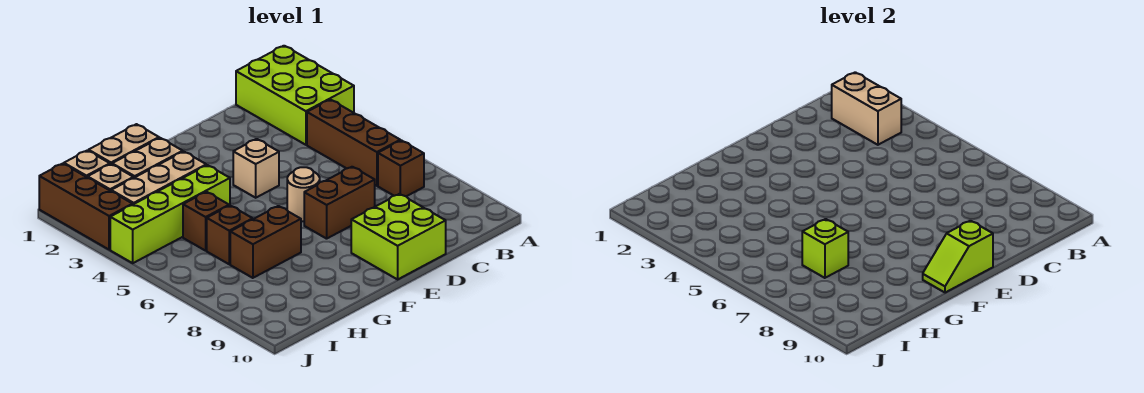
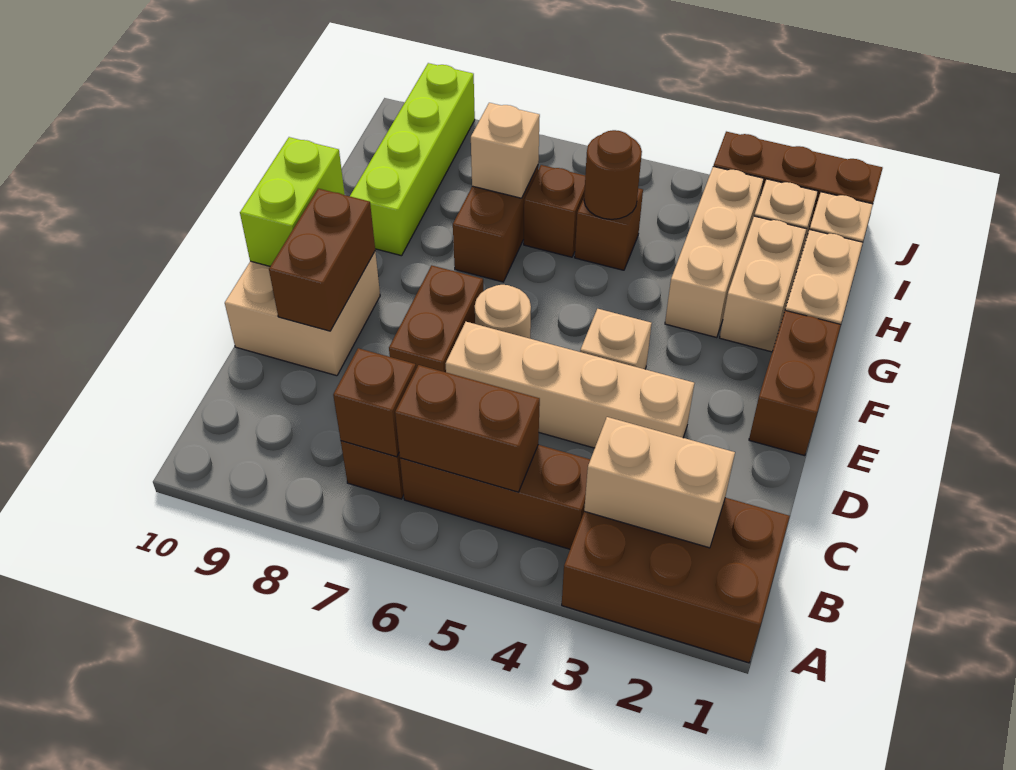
lime brick A1:B3 level 1 -> brown brick A1:B3 level 1
none -> brown brick B5:B6 level 2
none -> brown brick B7 level 2
none -> tan brick D3:D6 level 1
lime brick D9:E10 level 1 -> tan brick D9:E10 level 1
none -> brown brick D9:E9 level 2
none -> brown brick E1:F1 level 1
lime slope E10:F10 level 2 top E -> lime brick E10:F10 level 2
lime brick G4:J4 level 1 -> lime brick G9:J9 level 1
none -> brown round brick H5 level 2
lime brick H7 level 2 -> tan brick H7 level 2

